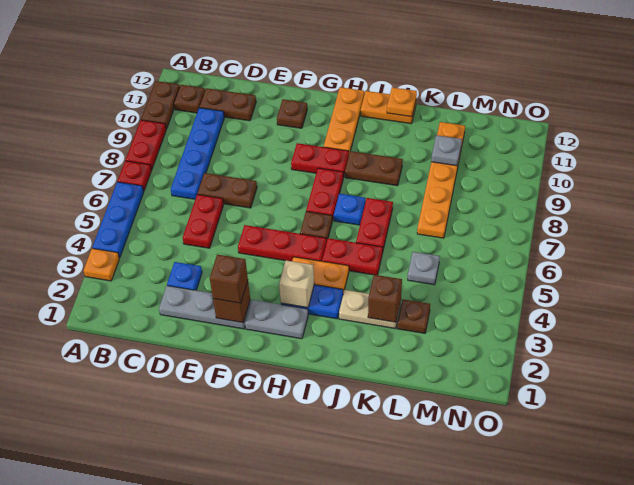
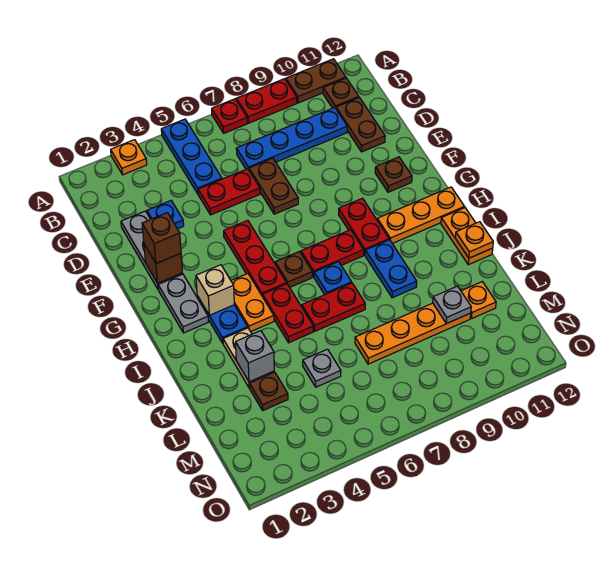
blue plate A4:A6 level 1 -> blue plate A5:C5 level 1
brown plate I9:J9 level 1 -> blue plate I9:J9 level 1
brown brick K3 level 2 -> grey brick K3 level 2

